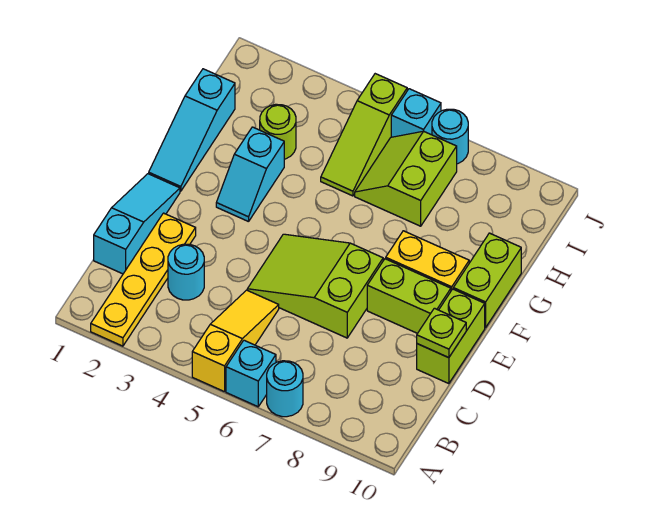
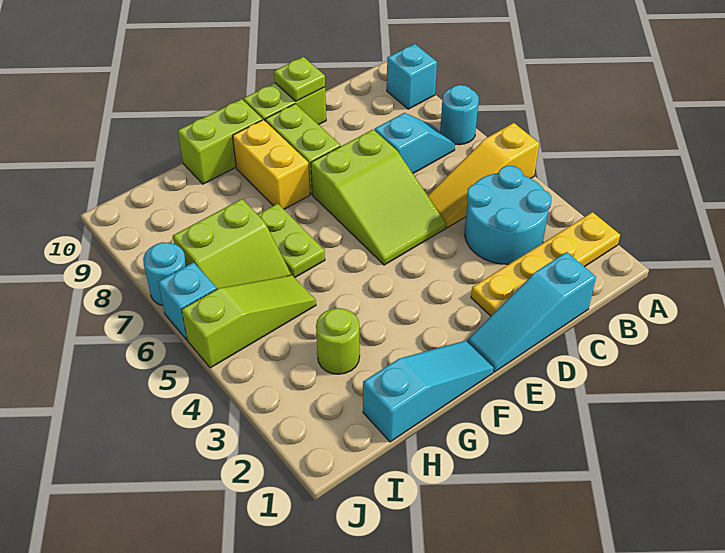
cyan brick A6 level 1 -> cyan brick A9 level 1
cyan round brick C3 level 1 -> cyan round brick B3:C4 level 1
cyan slope F3:G3 level 1 top G -> cyan slope B7:C7 level 1 top C
none -> lime plate G6:G7 level 1

